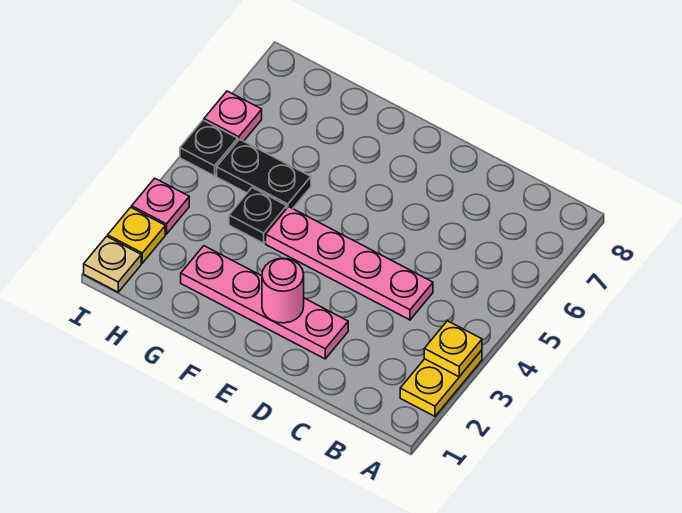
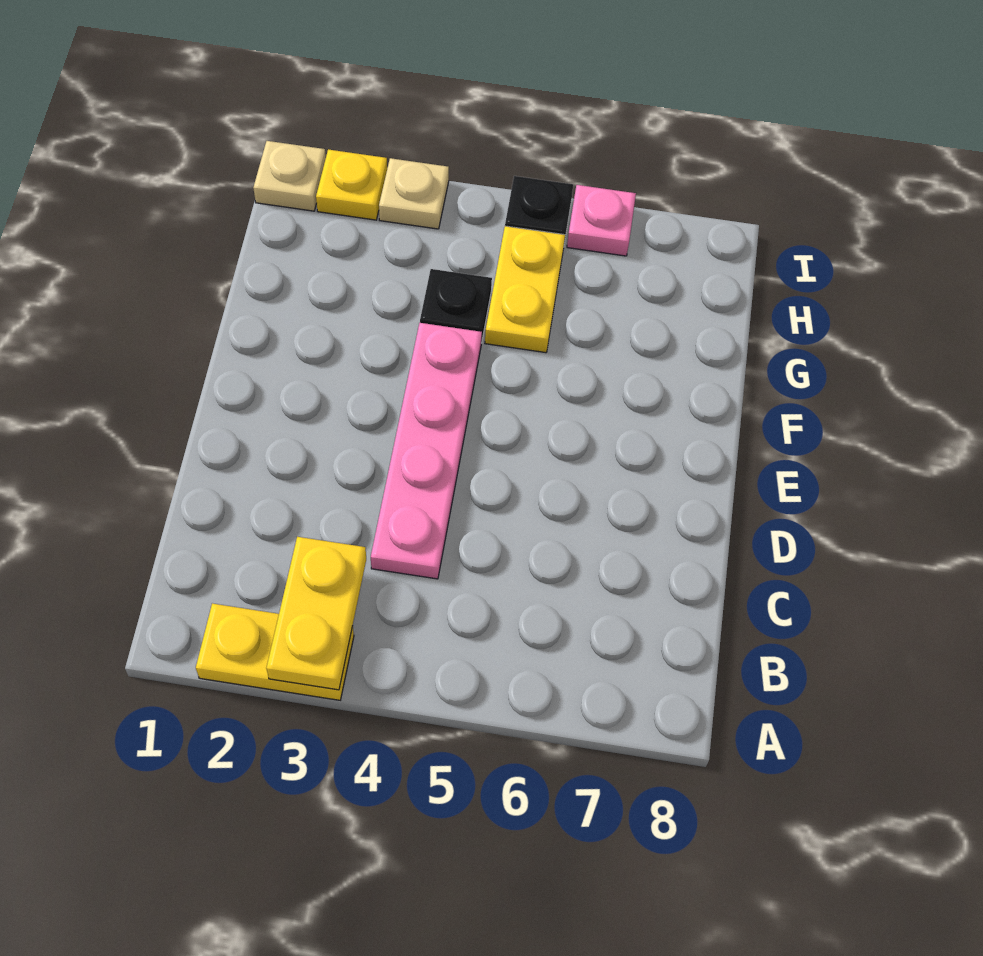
yellow plate A3 level 2 -> yellow plate A3:B3 level 2
pink plate D2:G2 level 1 -> none
pink round brick E2 level 2 -> none
black plate G5:H5 level 1 -> yellow plate G5:H5 level 1
pink plate I3 level 1 -> tan plate I3 level 1

